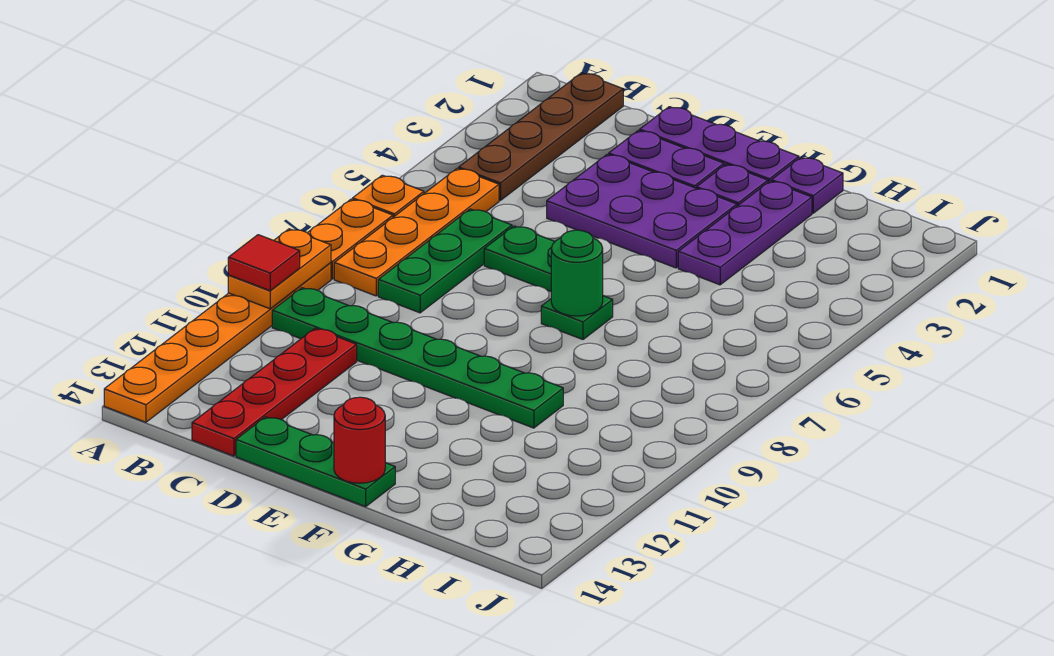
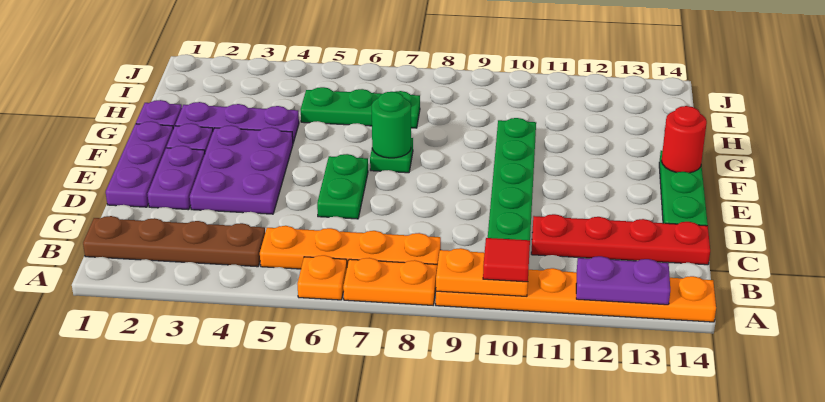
none -> purple plate A12:A13 level 2
green plate C6:C8 level 1 -> green plate H5:H7 level 1

